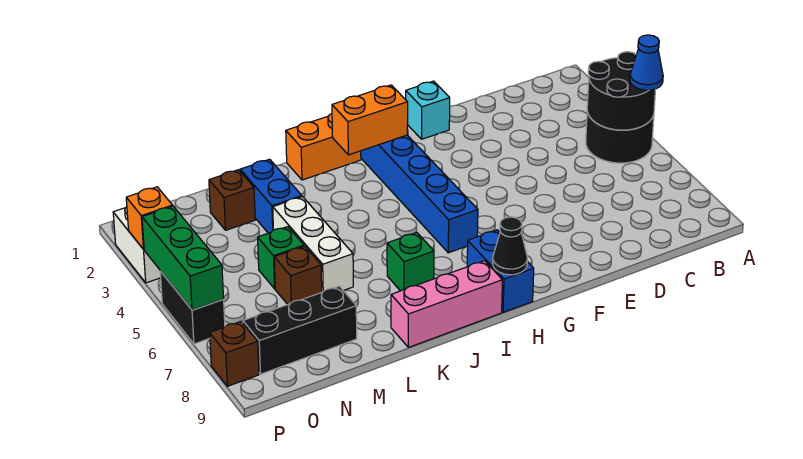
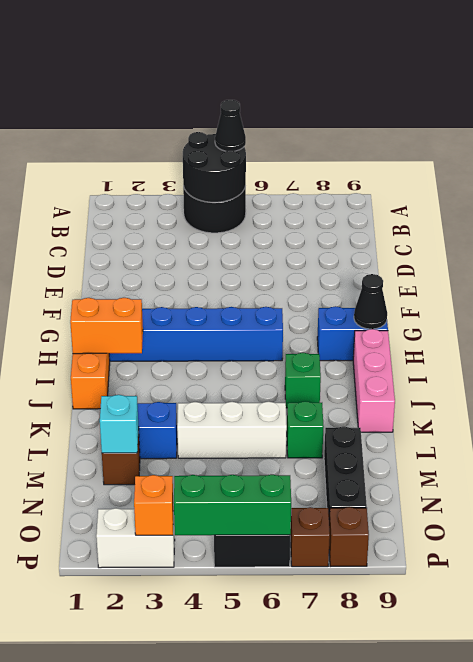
blue cone A5 level 3 -> black cone A5 level 3
cyan brick F1 level 1 -> cyan brick M2 level 2
orange brick H2:I2 level 2 -> orange brick I1:I2 level 2
green brick M5 level 1 -> green brick L7 level 1
brown brick M6 level 1 -> brown brick P7 level 1

